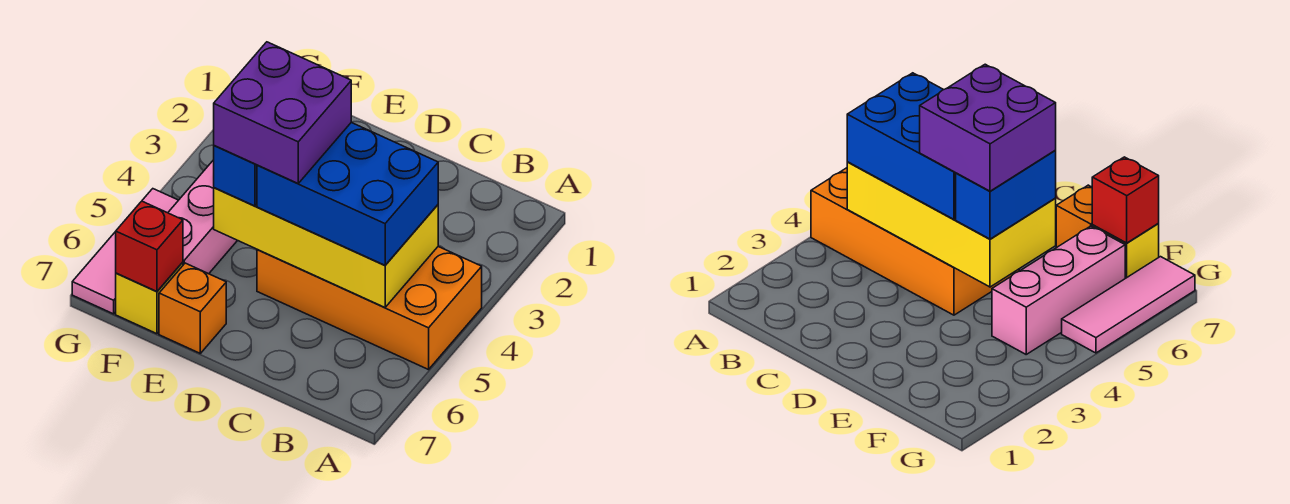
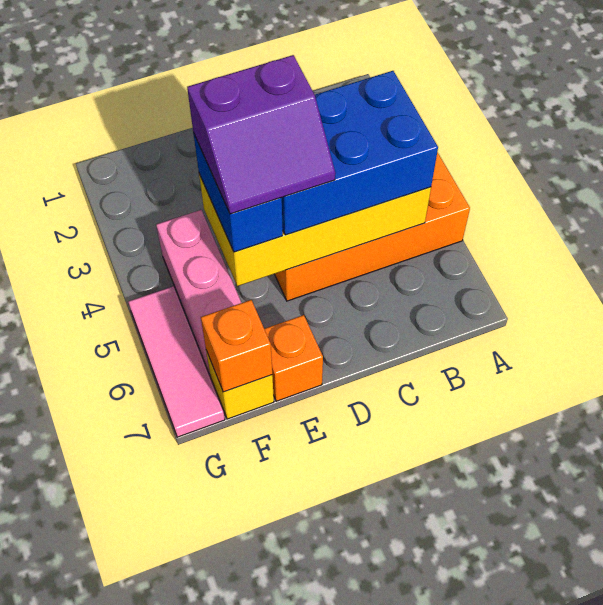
purple brick D4:E5 level 4 -> purple slope D4:E5 level 4 top 4
red brick F7 level 2 -> orange brick F7 level 2

